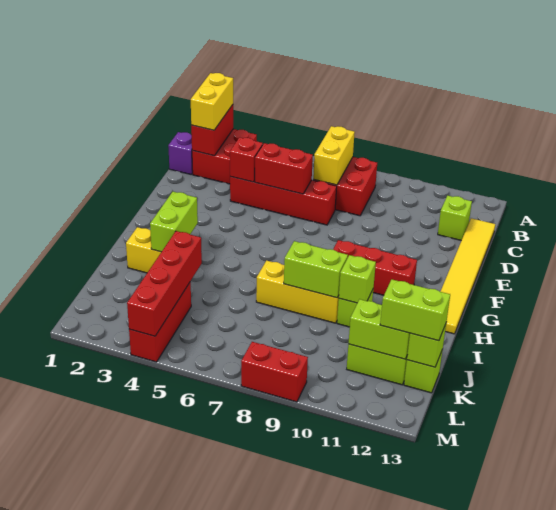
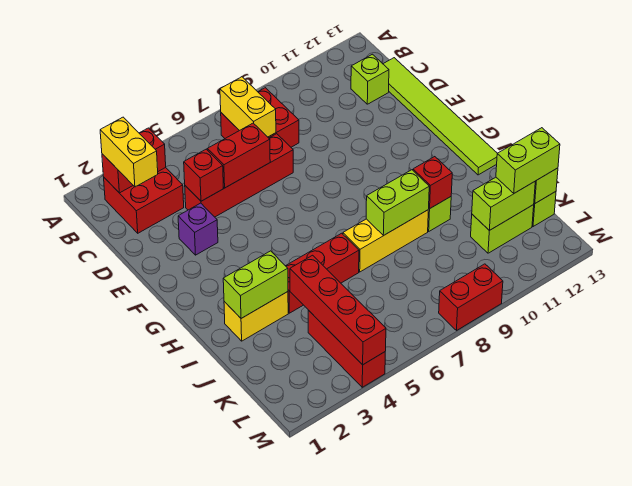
red brick B2:C2 level 2 -> red brick B2:B3 level 2
purple brick C1 level 1 -> purple brick E3 level 1
yellow tile C13:H13 level 1 -> lime tile C13:H13 level 1
red brick G9:G11 level 1 -> red brick I4:I6 level 1
lime brick H3:I3 level 2 -> lime brick I2:I3 level 2
lime brick I10 level 2 -> red brick I10 level 2

